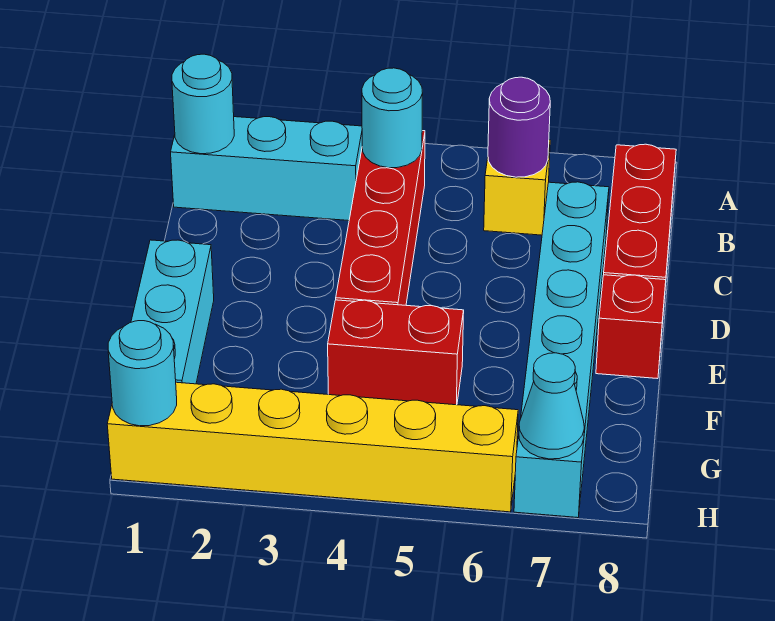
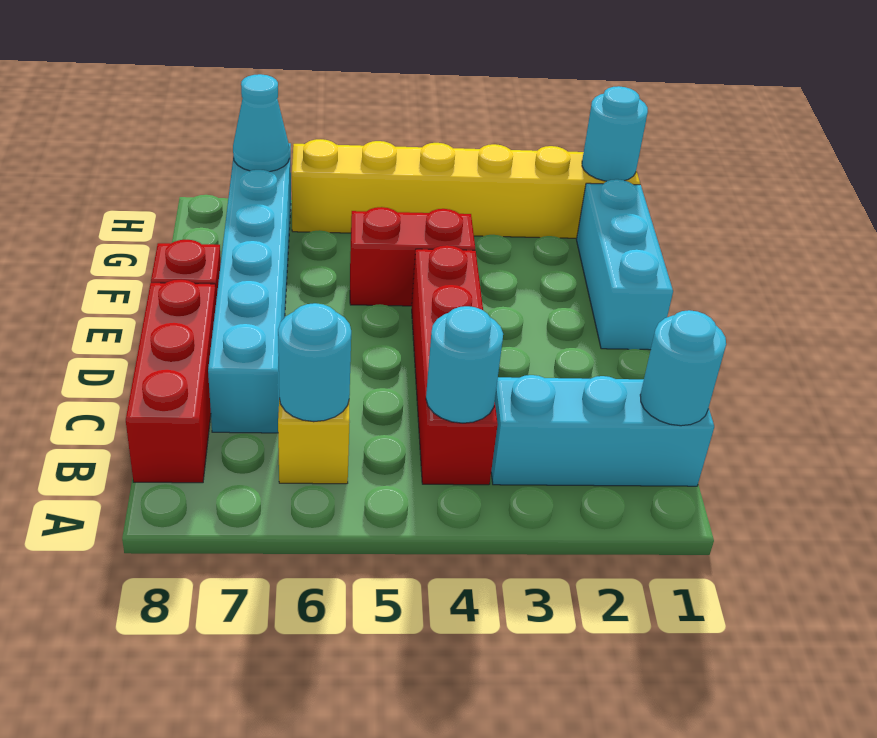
purple round brick B6 level 2 -> cyan round brick B6 level 2

